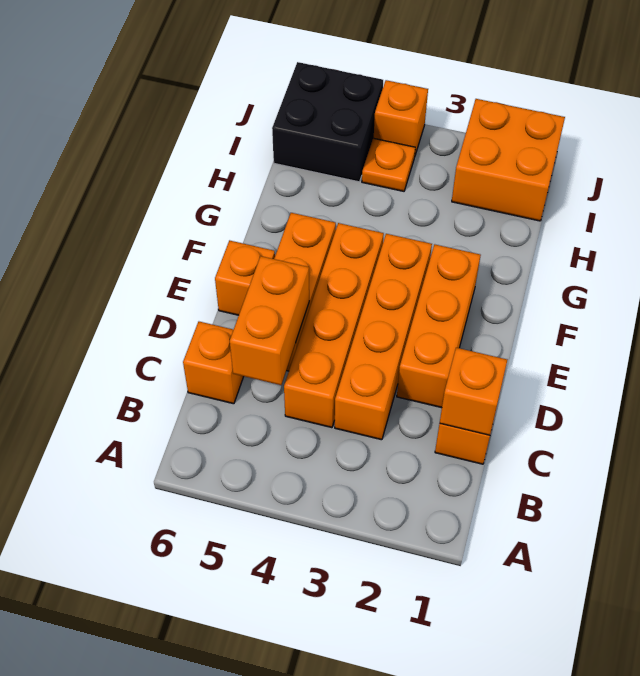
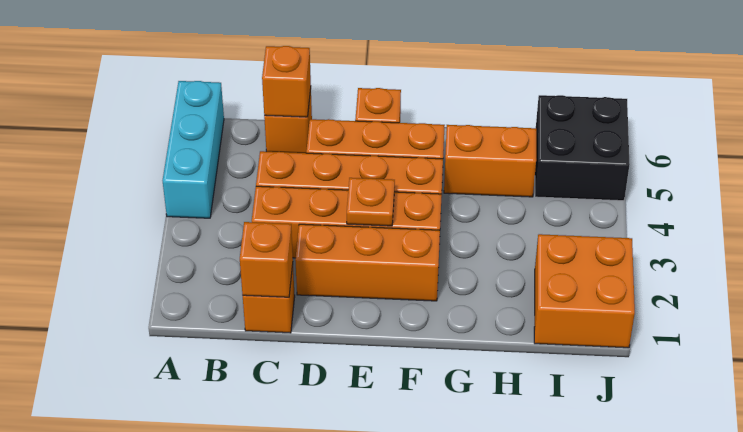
none -> cyan brick A4:A6 level 1
orange brick C5:D5 level 2 -> orange brick G5:H5 level 1
orange plate I4 level 1 -> orange plate E3 level 2
orange brick J4 level 1 -> orange brick C6 level 2

